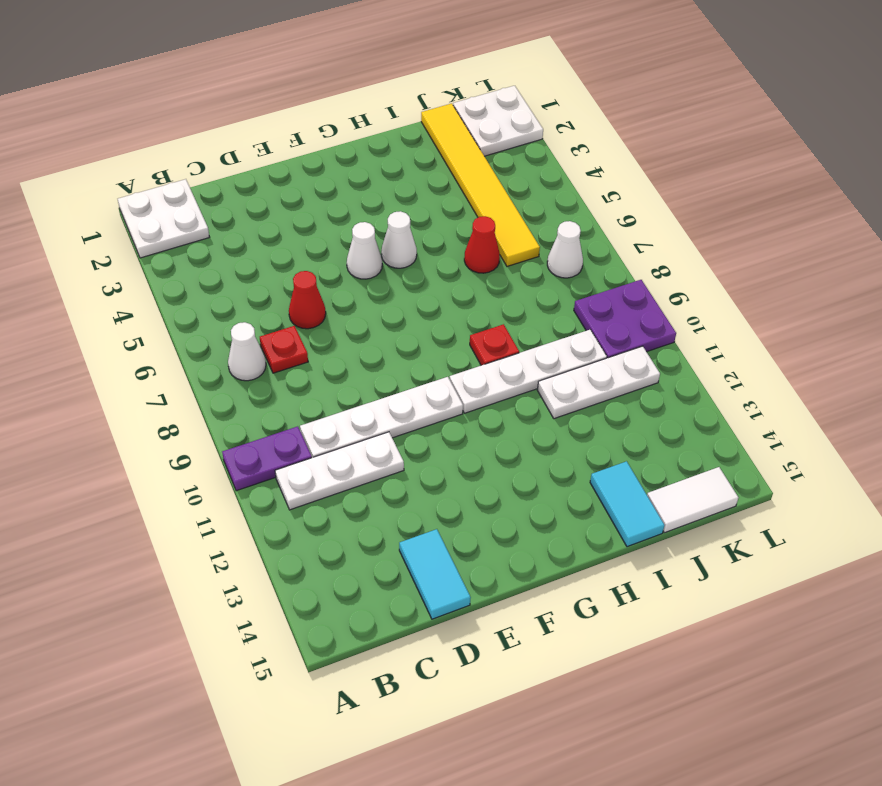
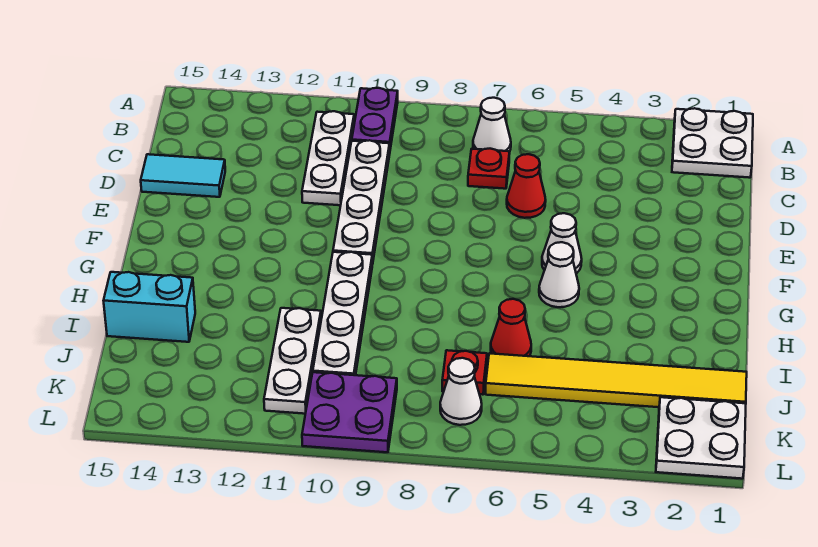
red plate H9 level 1 -> red plate J7 level 1
cyan tile I14:I15 level 1 -> cyan brick I14:I15 level 1
white tile J15:K15 level 1 -> none

